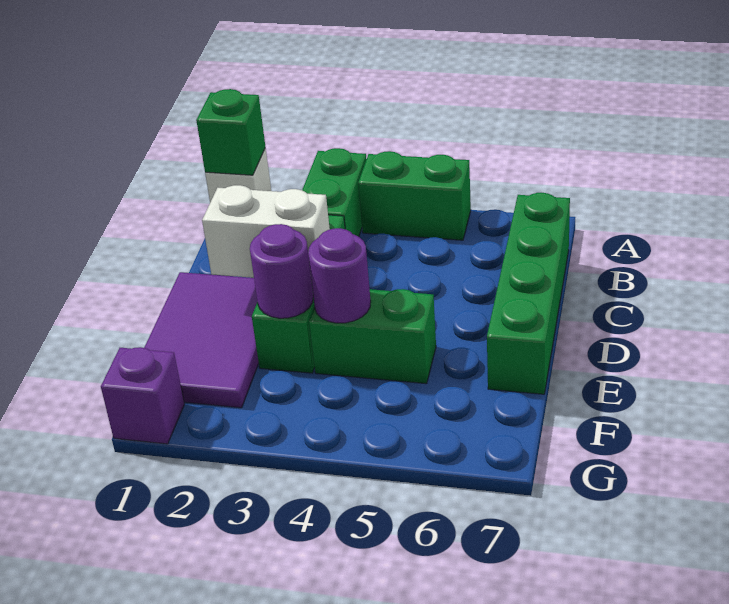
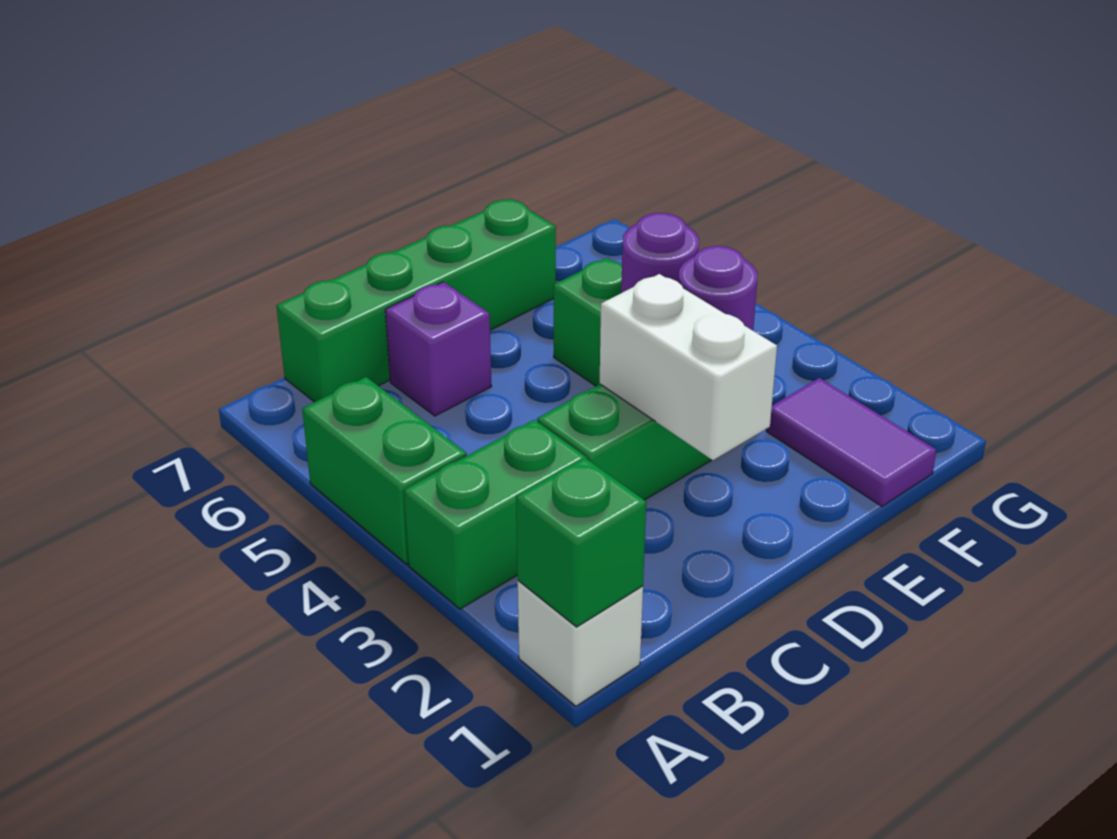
purple tile D1:F2 level 1 -> purple tile F1:F2 level 1
purple brick G1 level 1 -> purple brick C6 level 1

